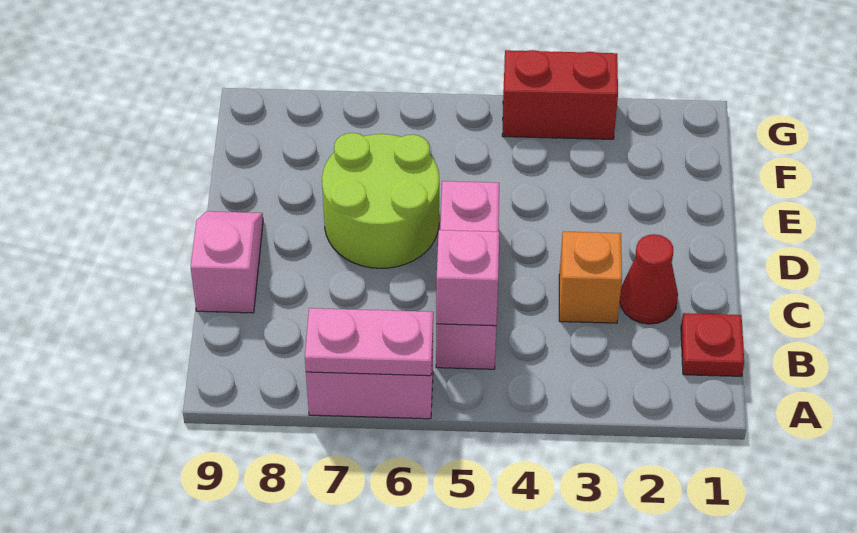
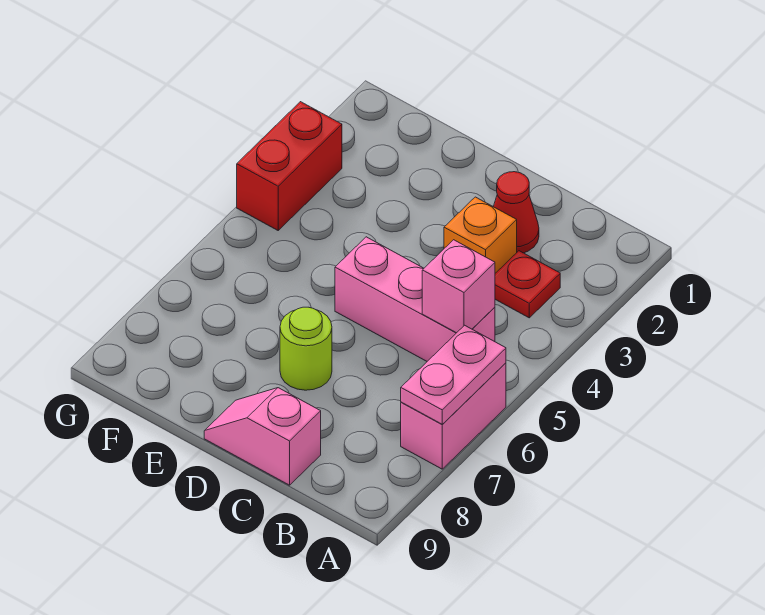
red plate B1 level 1 -> red plate B3 level 1
lime round brick D6:E7 level 1 -> lime round brick D7 level 1

